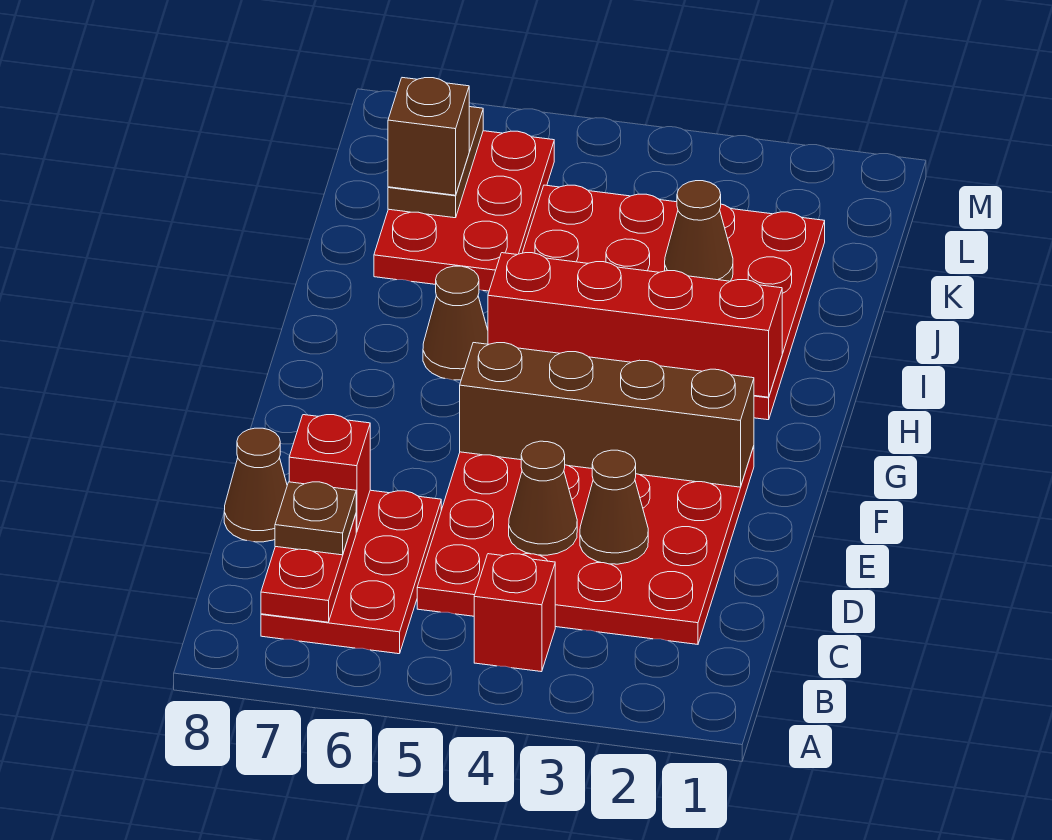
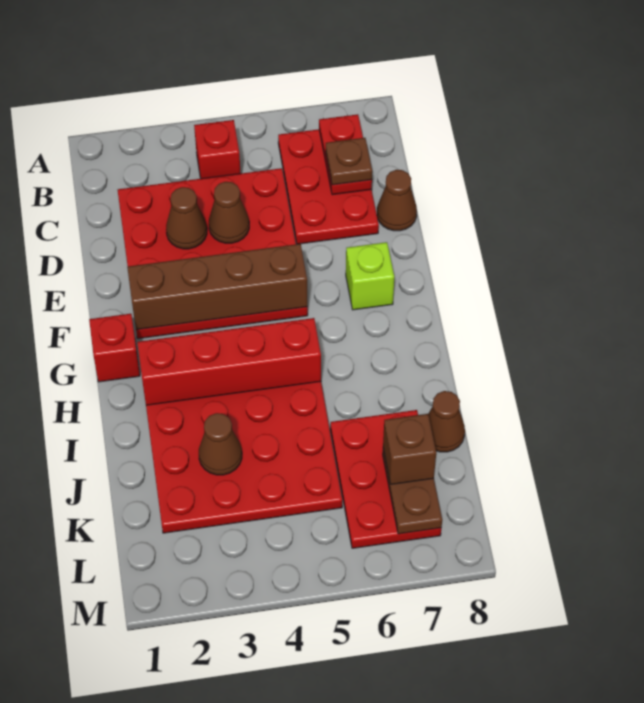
red brick D7 level 2 -> red brick G1 level 1
none -> lime brick F7 level 1
brown cone H6 level 1 -> brown cone J8 level 1

